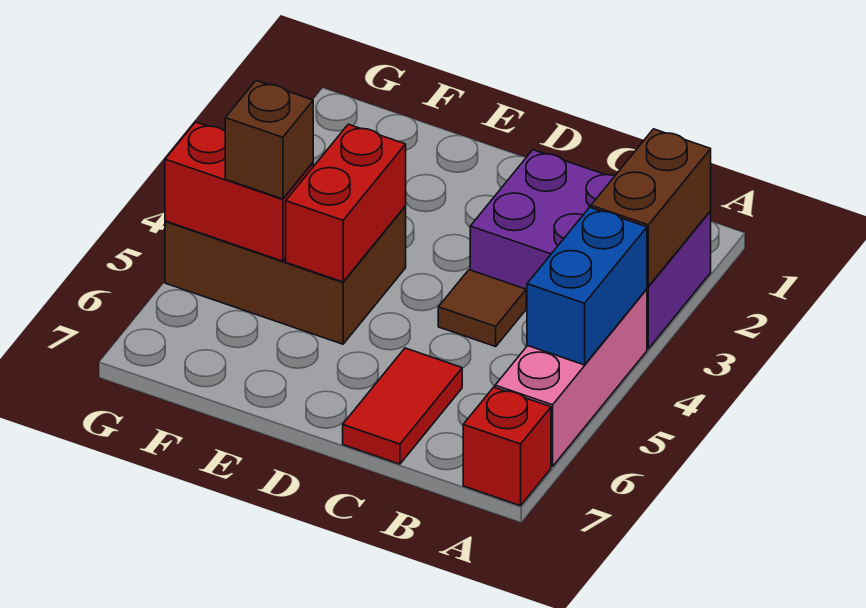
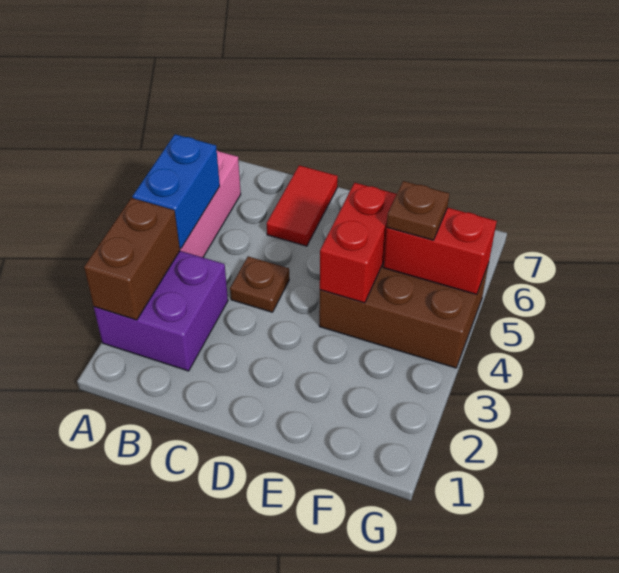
purple brick A2:C3 level 1 -> purple brick A2:B3 level 1
red brick A7 level 1 -> none
brown tile C4 level 1 -> brown plate C4 level 1
brown brick F5 level 3 -> brown plate F5 level 3

